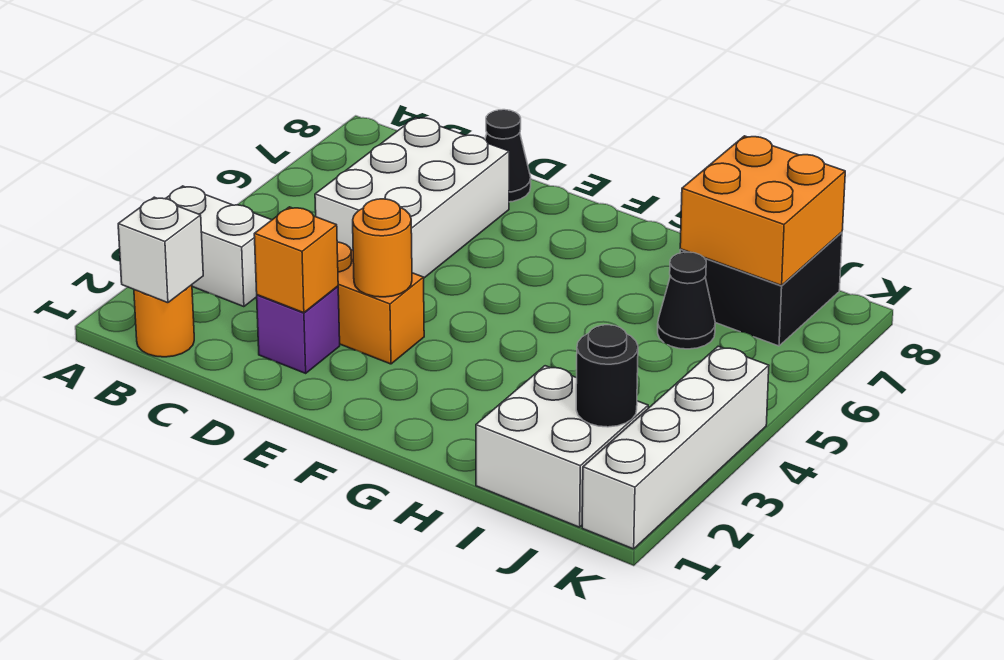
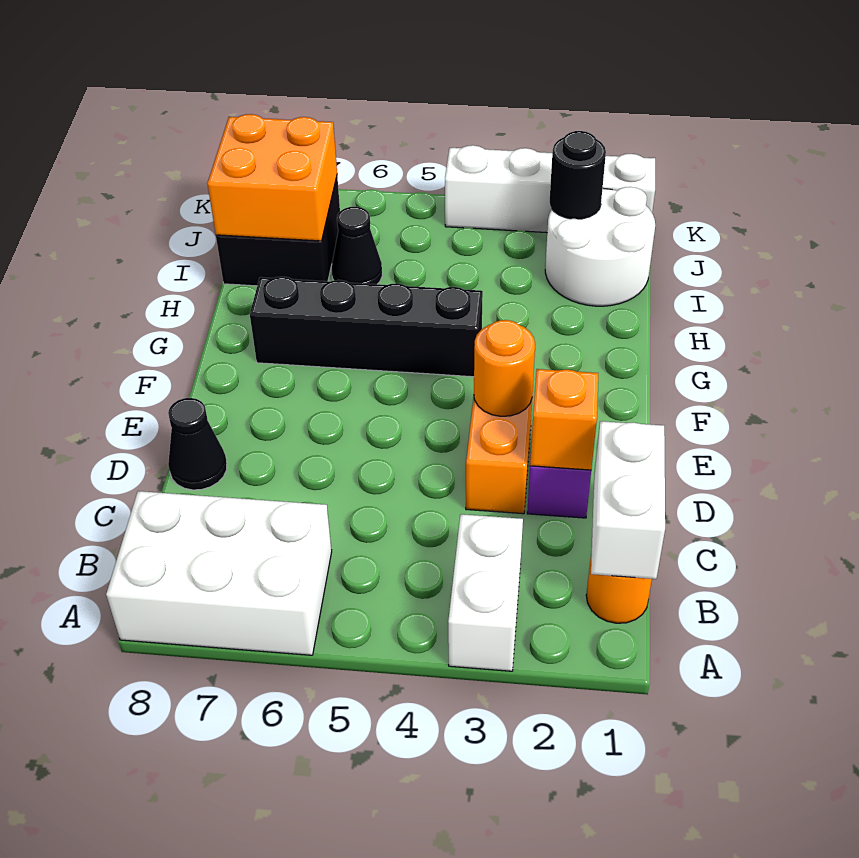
white brick B1 level 2 -> white brick B1:C1 level 2
white brick C5:D7 level 1 -> white brick A6:B8 level 1
none -> black brick G4:G7 level 1
white brick I1:J2 level 1 -> white round brick I1:J2 level 1

